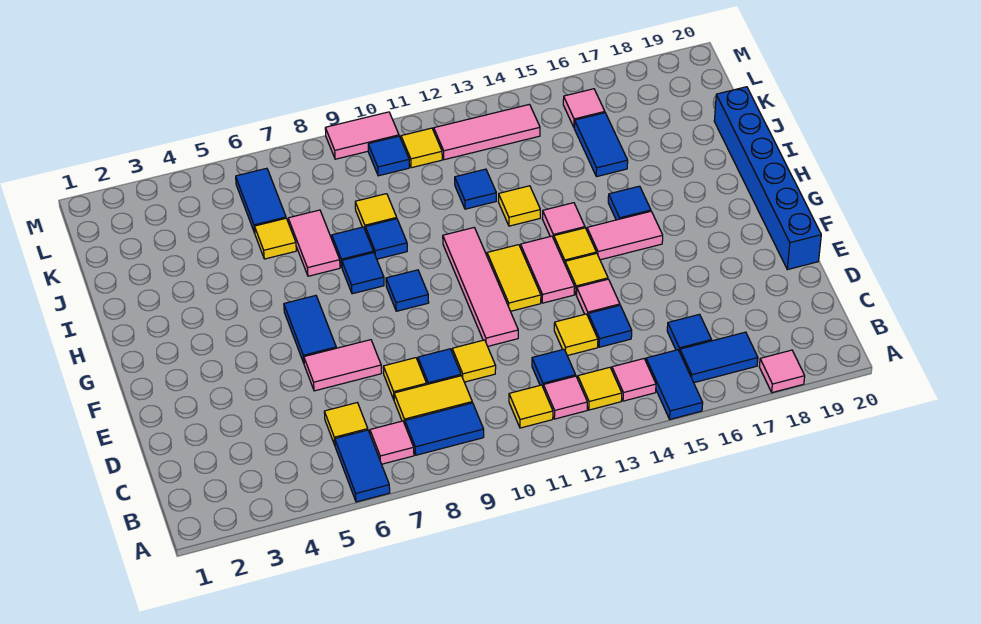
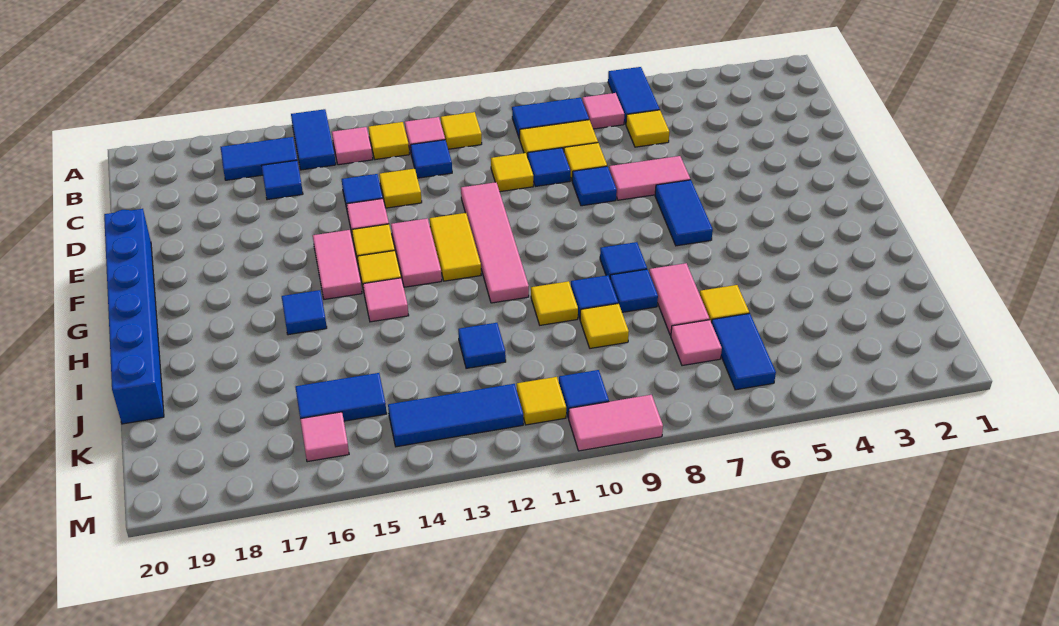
pink tile A18 level 1 -> pink tile K7 level 1
blue tile G9 level 1 -> blue tile E8 level 1
pink tile G15:G16 level 1 -> pink tile F15:G15 level 1
yellow tile I13 level 1 -> yellow tile I10 level 1
blue tile J16:K16 level 1 -> blue tile K15:K16 level 1
pink tile L12:L14 level 1 -> blue tile L12:L14 level 1

